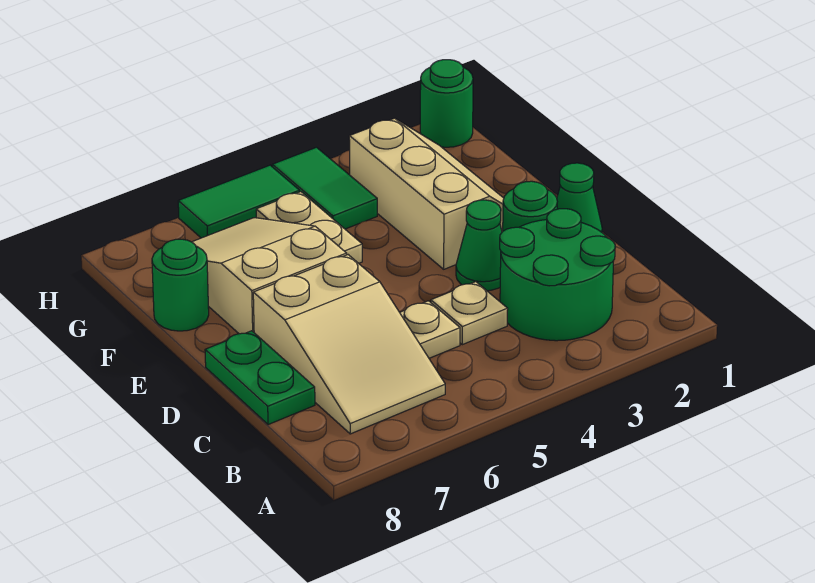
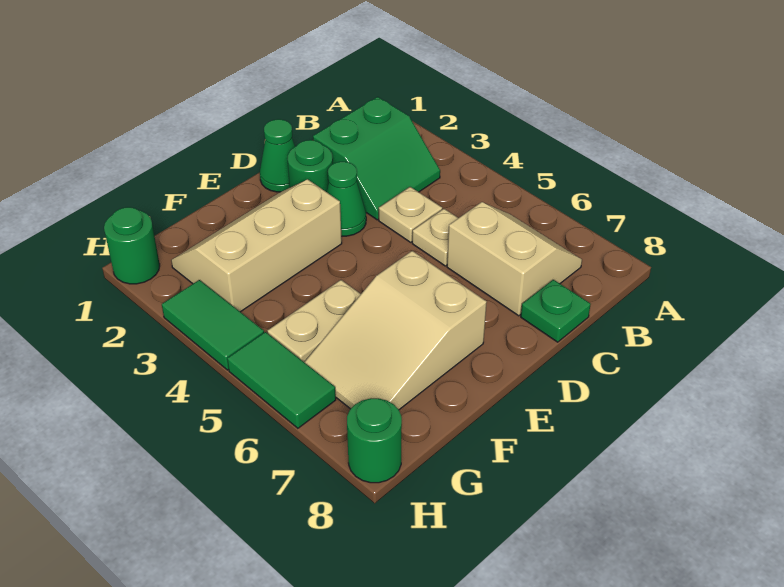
green round brick B2:C3 level 1 -> green slope B2:C3 level 1 top 2
tan slope B6:D7 level 1 top D -> tan slope B6:C7 level 1 top C
green plate C8:D8 level 1 -> green plate C8 level 1
green round brick F8 level 1 -> green round brick H8 level 1
green tile G4:H4 level 1 -> green tile H3:H4 level 1

